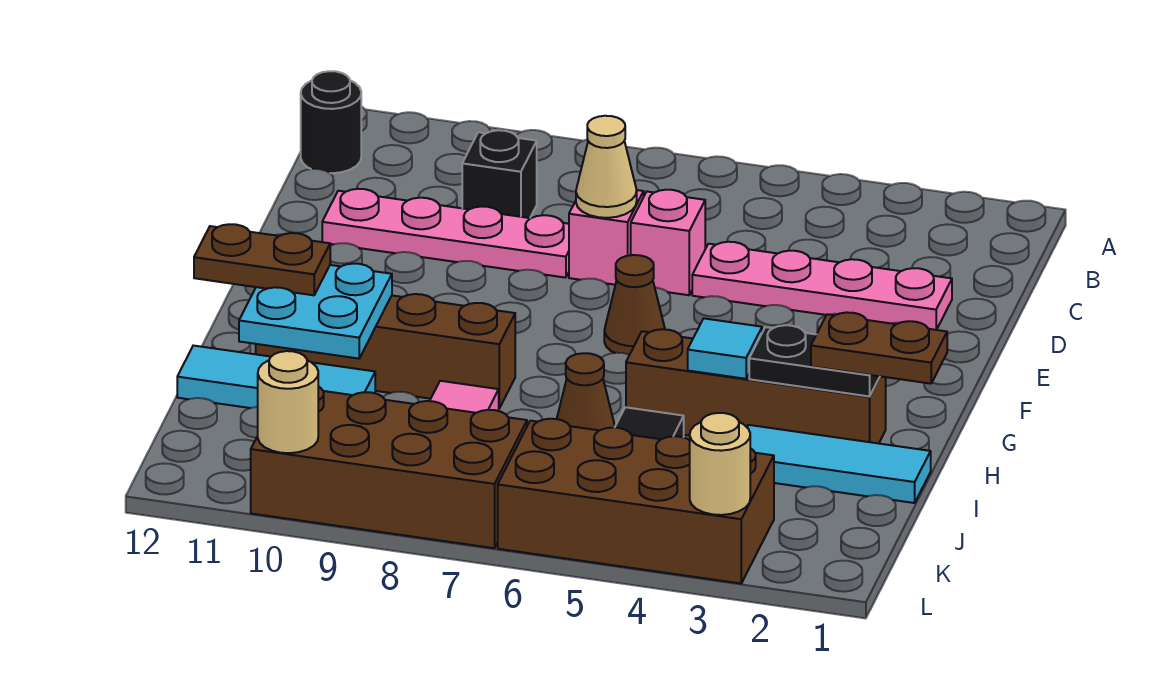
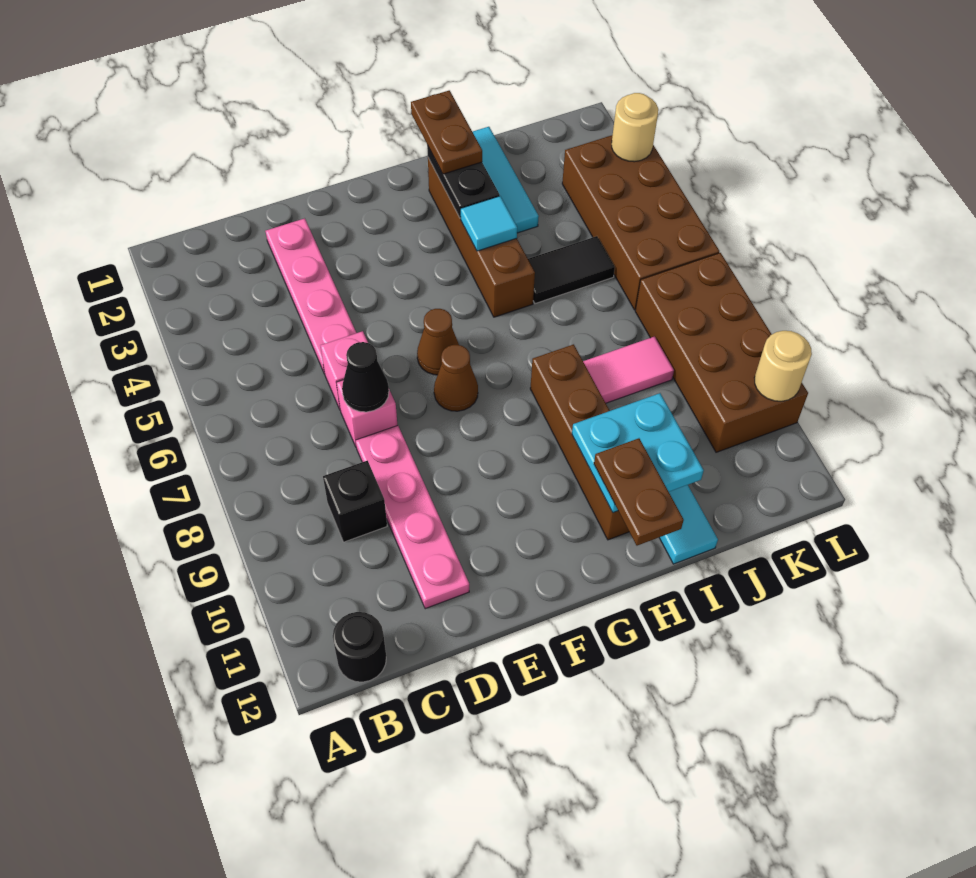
tan cone D7 level 2 -> black cone D7 level 2
brown cone I6 level 1 -> brown cone F7 level 1

